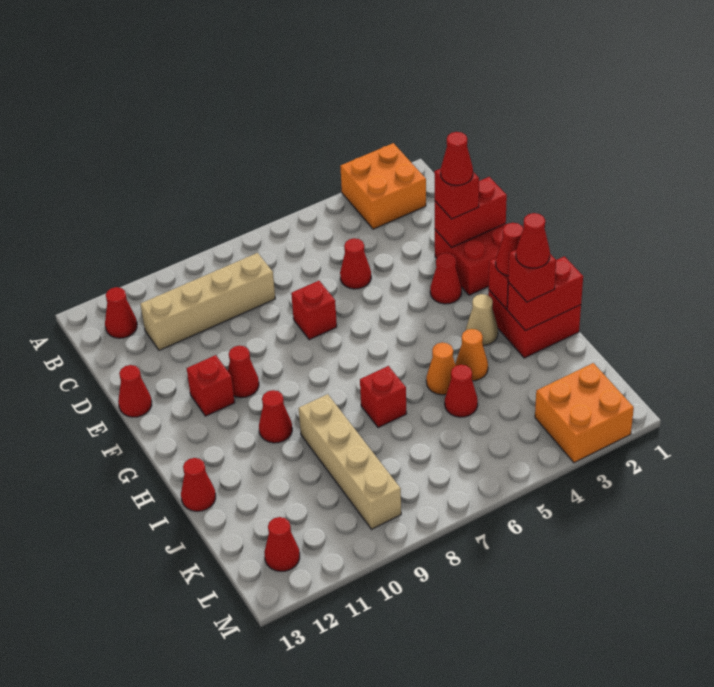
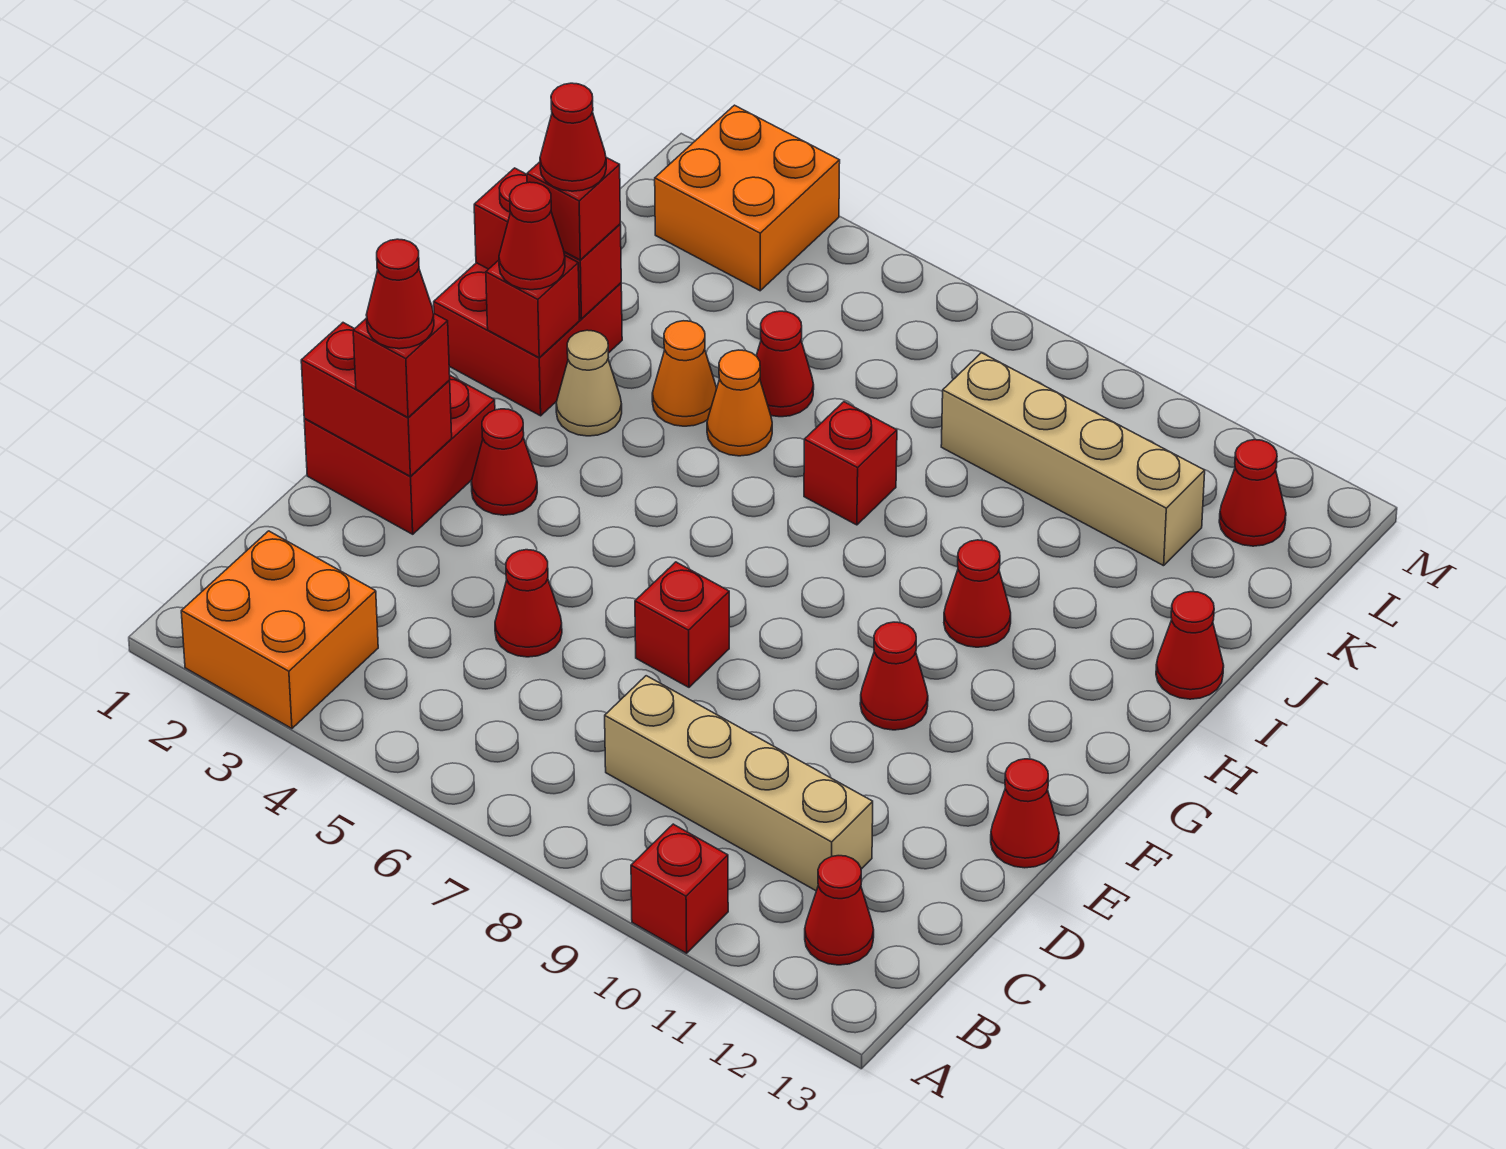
red brick F11 level 1 -> red brick A10 level 1
tan brick I9:L9 level 1 -> tan brick K8:K11 level 1

